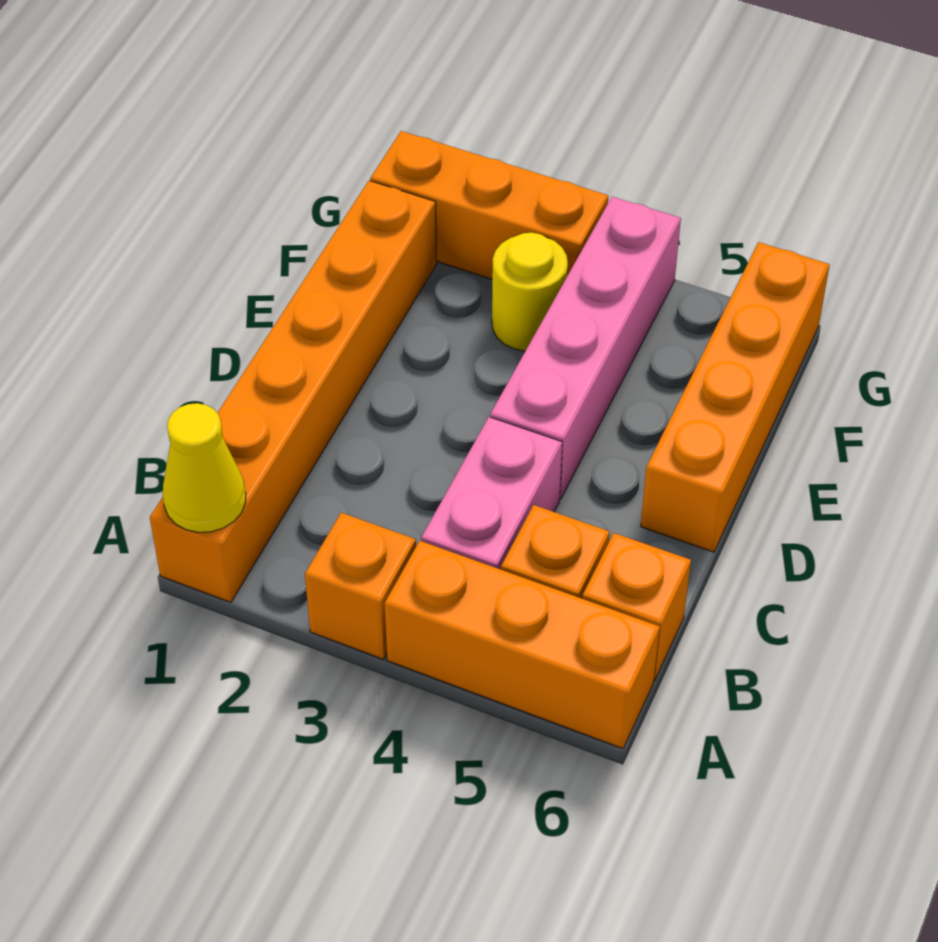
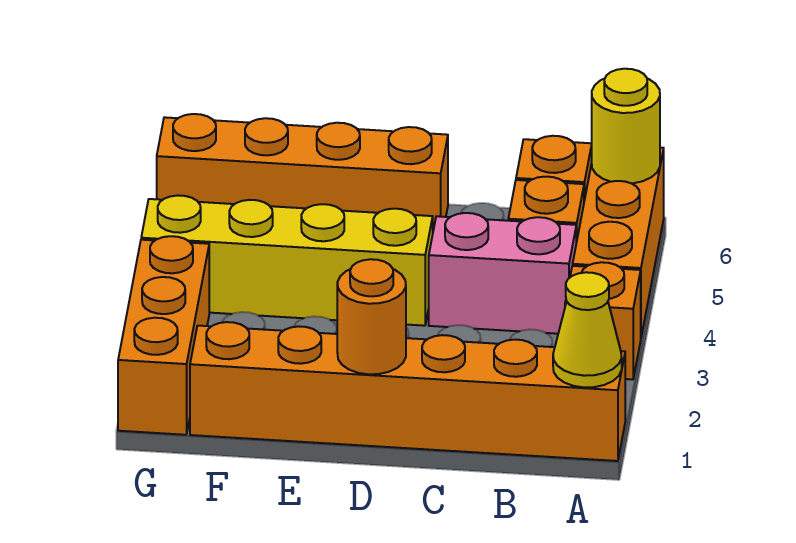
none -> orange round brick D1 level 2
pink brick D4:G4 level 1 -> yellow brick D4:G4 level 1
yellow round brick F3 level 1 -> yellow round brick A6 level 2

